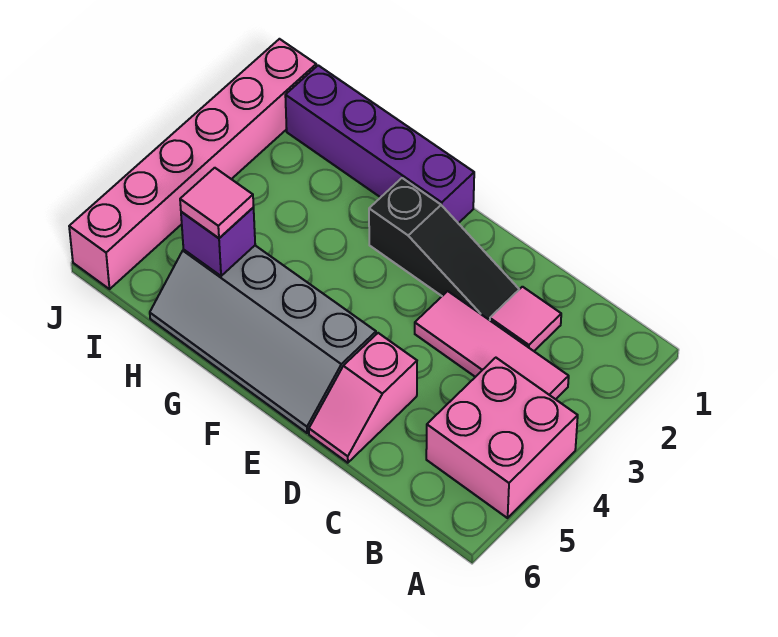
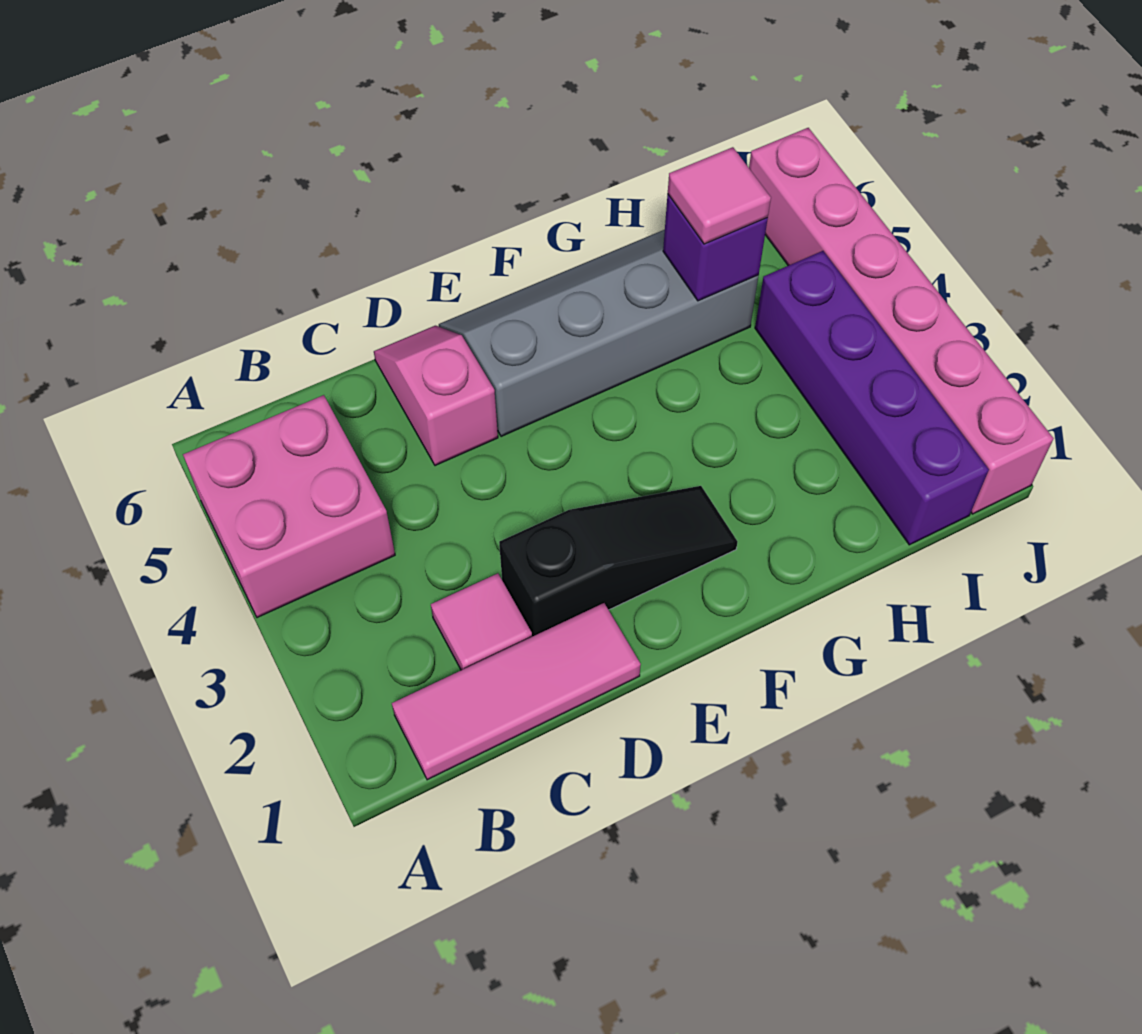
pink tile B3:D3 level 1 -> pink tile B1:D1 level 1
black slope D2:F2 level 1 top F -> black slope D2:F2 level 1 top D
purple brick F1:I1 level 1 -> purple brick I1:I4 level 1

